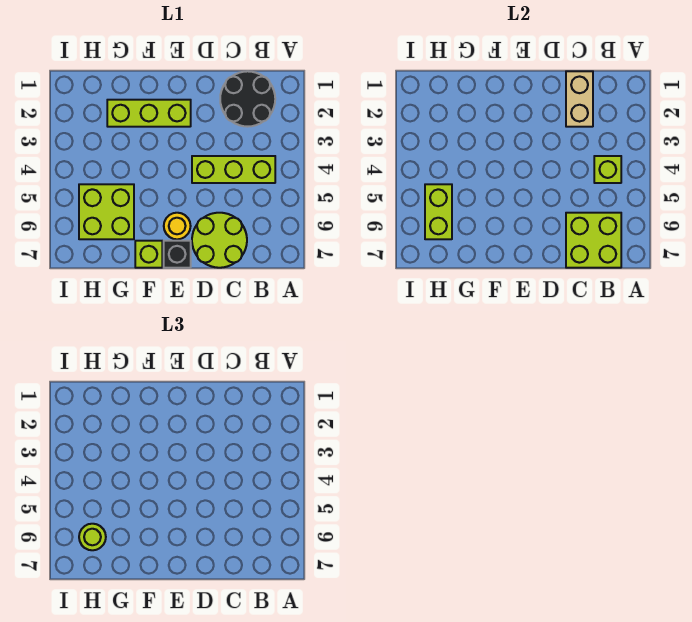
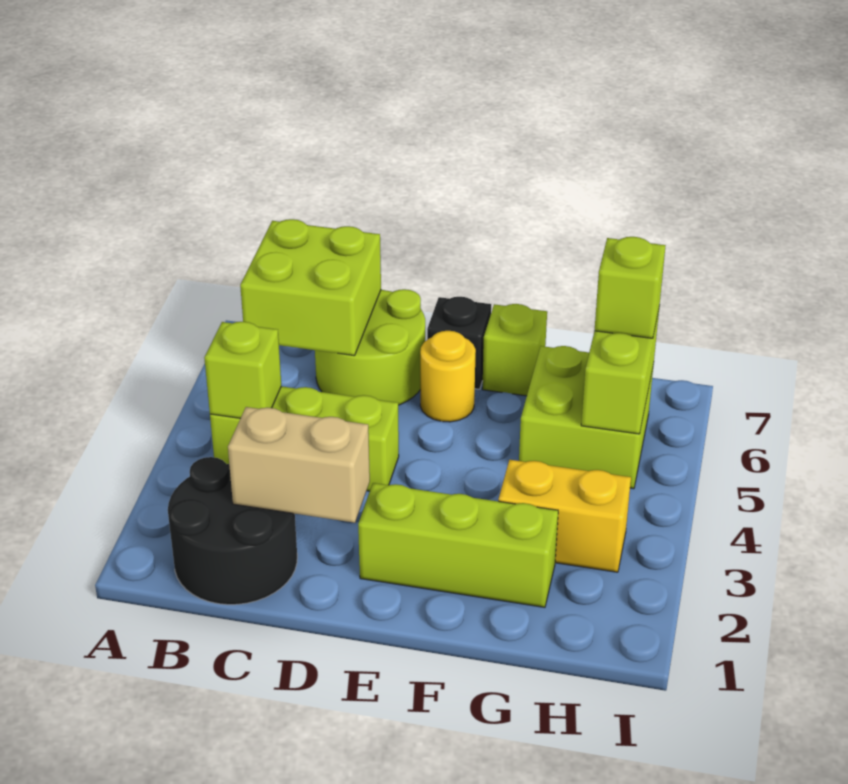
tan brick C1:C2 level 2 -> tan brick C2:D2 level 2
none -> yellow brick G3:H3 level 1
lime round brick H6 level 3 -> lime brick H6 level 3

